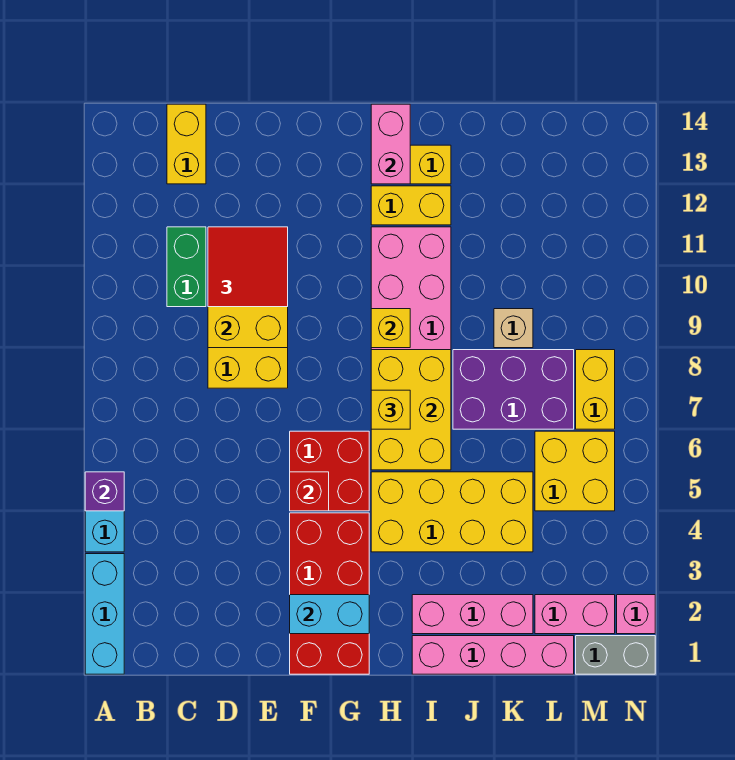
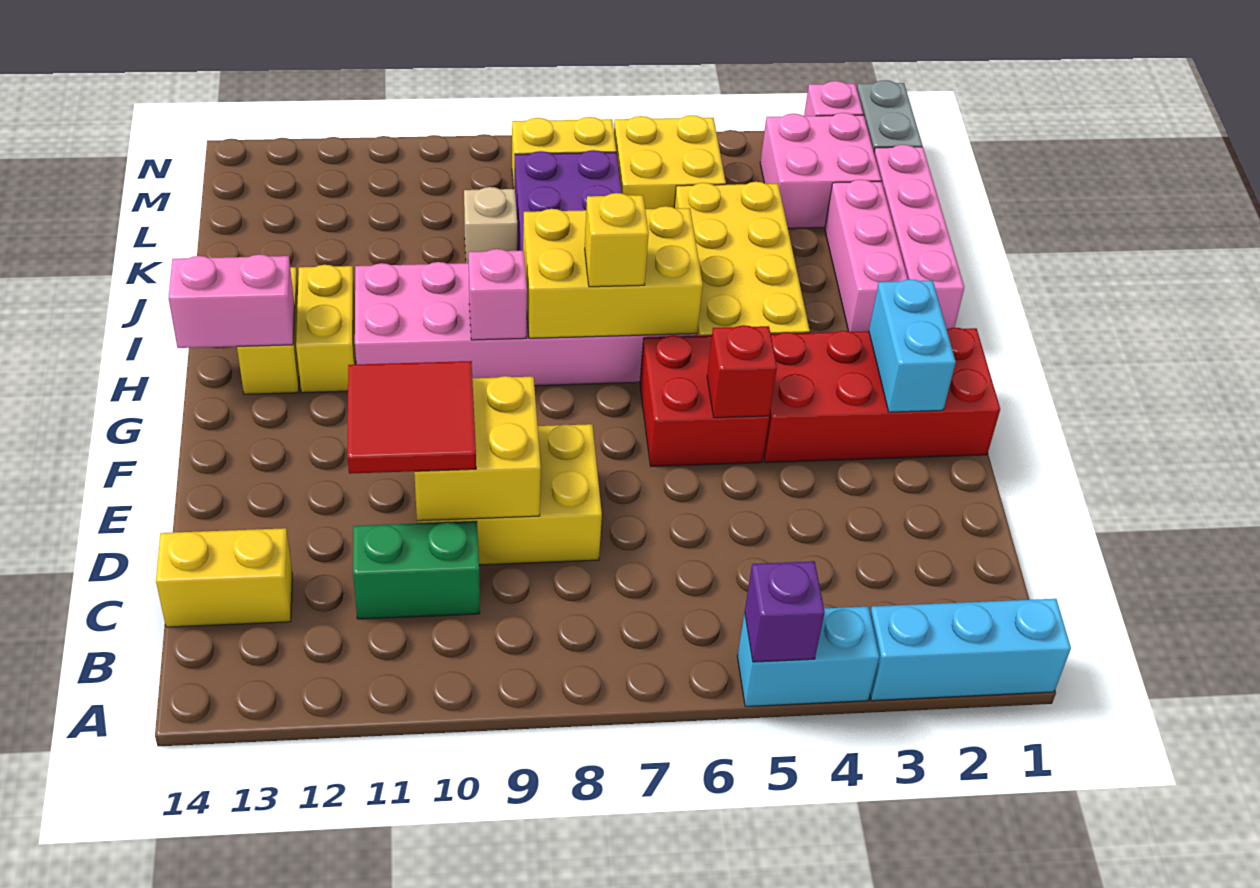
yellow brick H9 level 2 -> pink brick H9 level 2
pink brick L2:M2 level 1 -> pink brick L2:M3 level 1

